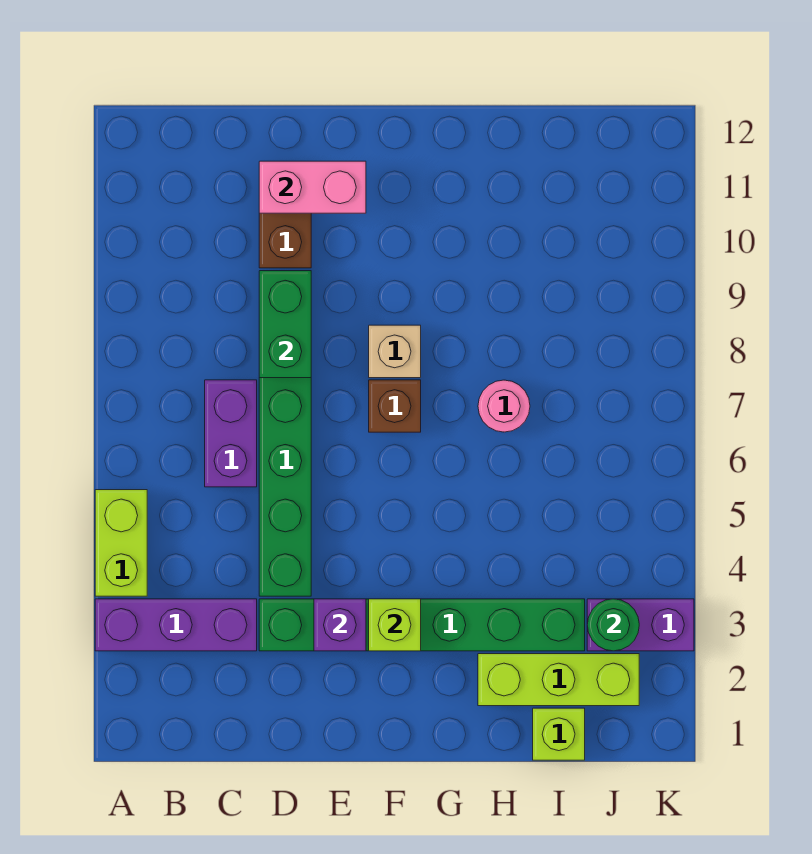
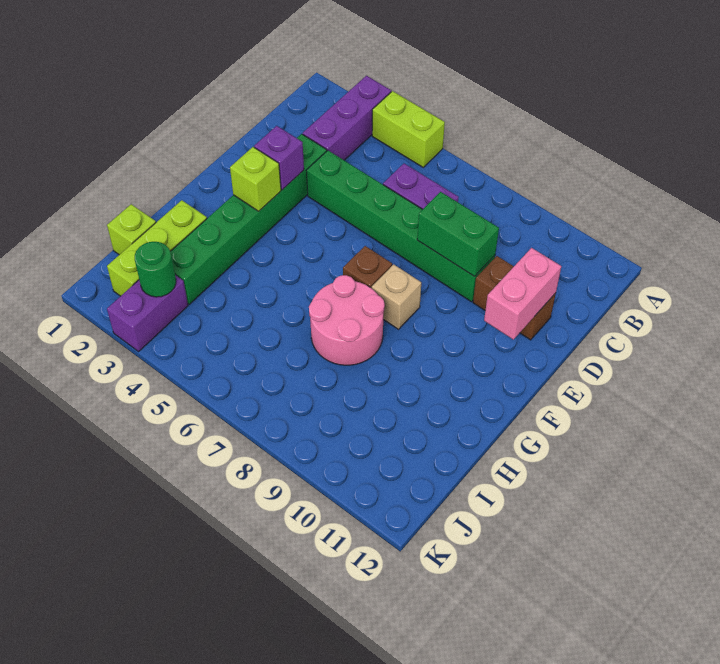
pink round brick H7 level 1 -> pink round brick G7:H8 level 1

